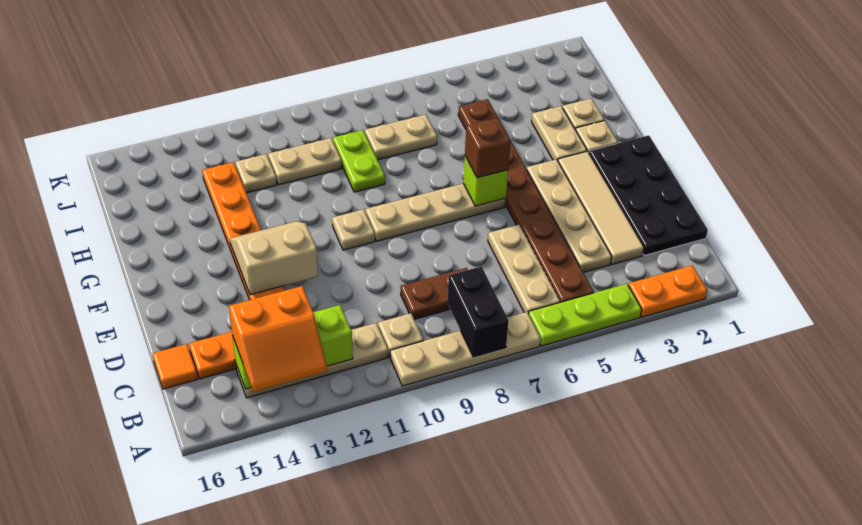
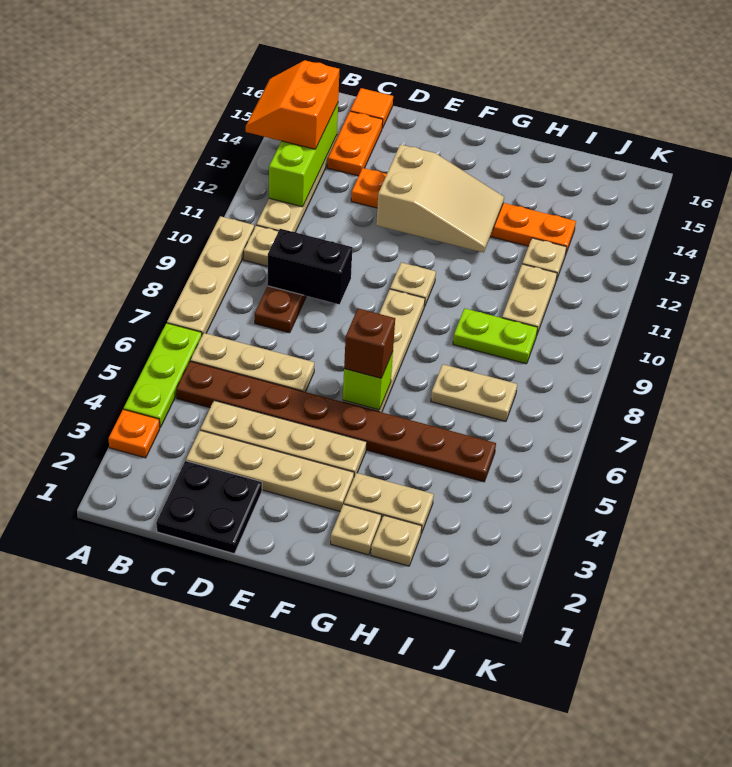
orange plate A2:A3 level 1 -> orange plate A3 level 1
black brick A8:B8 level 2 -> black brick C9:D9 level 2
black plate C1:F2 level 1 -> black plate C1:D2 level 1
tan tile C3:F3 level 1 -> tan plate C3:F3 level 1
tan slope E12:F13 level 2 top E -> tan slope E12:G13 level 2 top E
tan plate I7:I8 level 1 -> tan plate H7:I7 level 1

